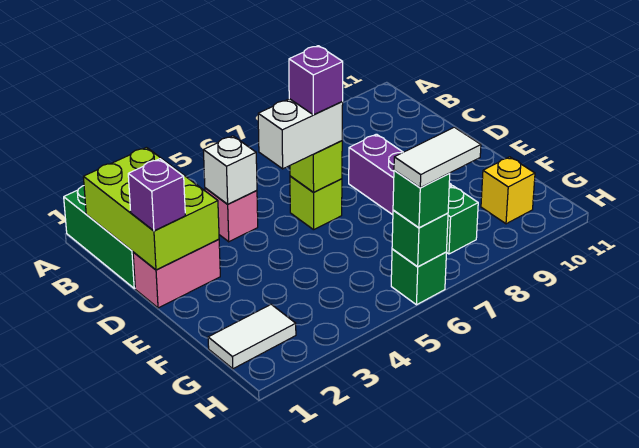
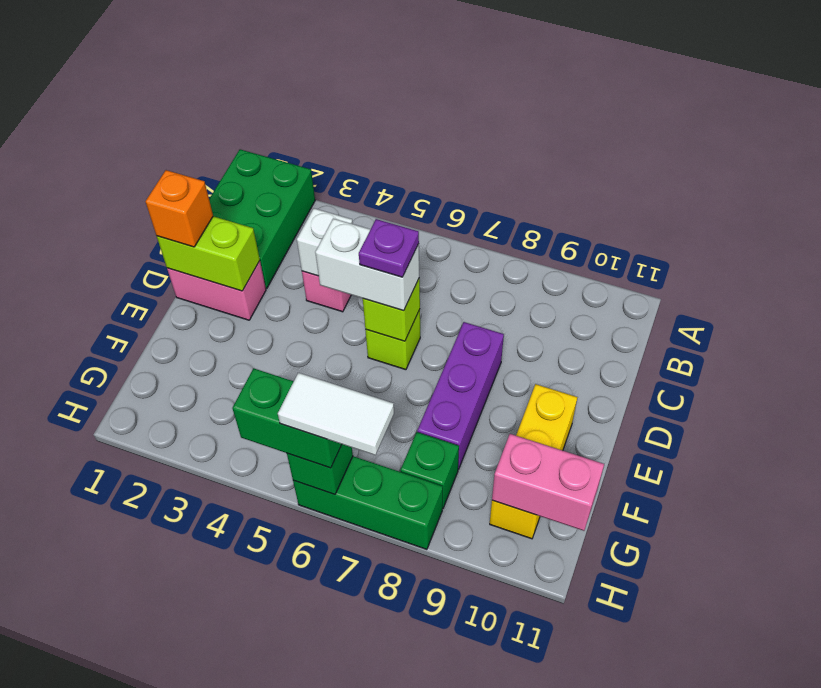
lime brick B1:D2 level 2 -> lime brick D1:D2 level 2
purple brick D1 level 3 -> orange brick D1 level 3
purple brick D6 level 4 -> purple plate D6 level 4
white tile G1:G2 level 1 -> none
yellow brick G10 level 1 -> yellow brick E10:G10 level 1
none -> pink brick G10:G11 level 2
green brick H6 level 1 -> green brick H6:H8 level 1
green brick H6 level 3 -> green brick H5:H6 level 3

